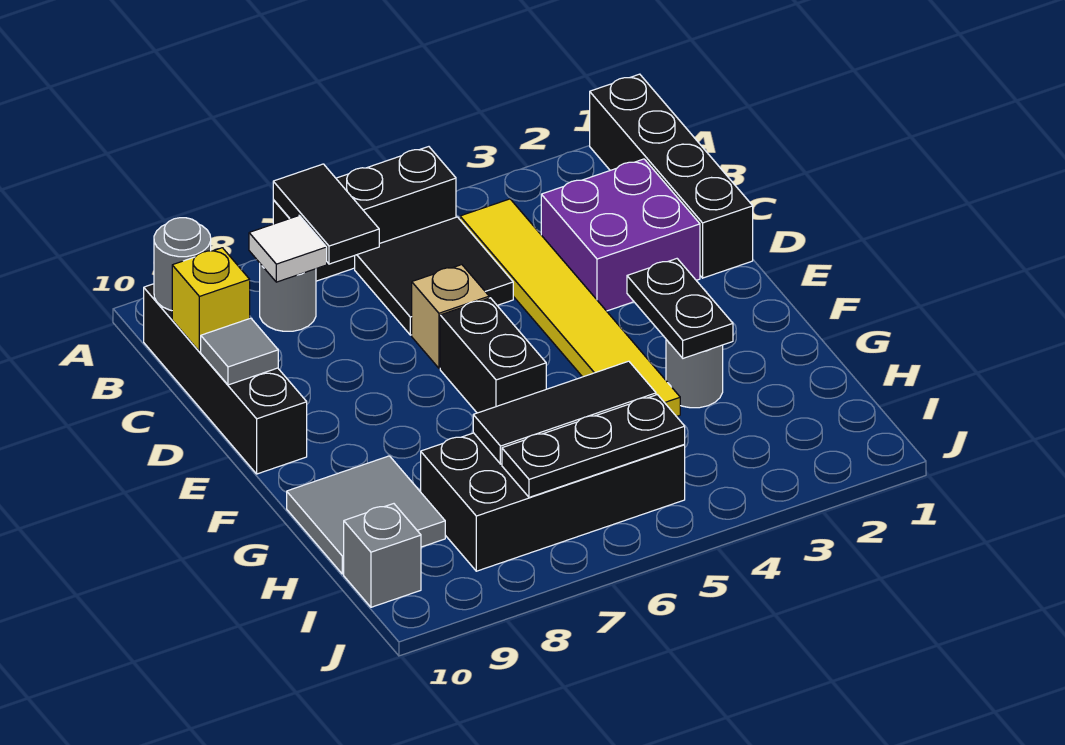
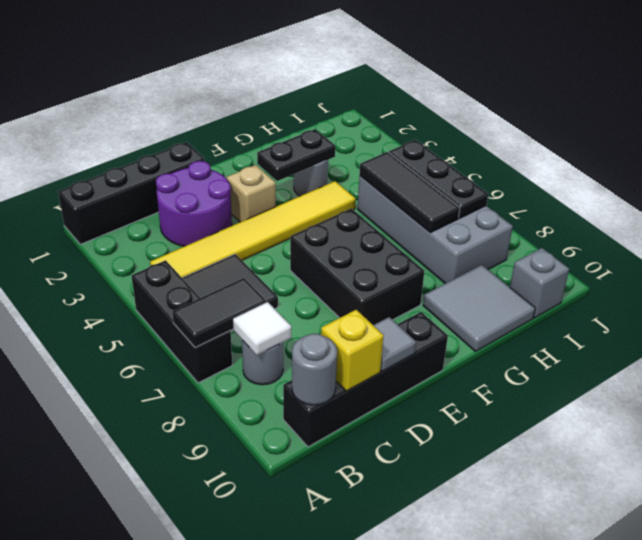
purple brick C2:D3 level 1 -> purple round brick C2:D3 level 1
tan brick D6 level 1 -> tan brick E3 level 1
black brick E6:F6 level 1 -> black brick E6:F8 level 1
black brick H5:I8 level 1 -> grey brick H5:I8 level 1

